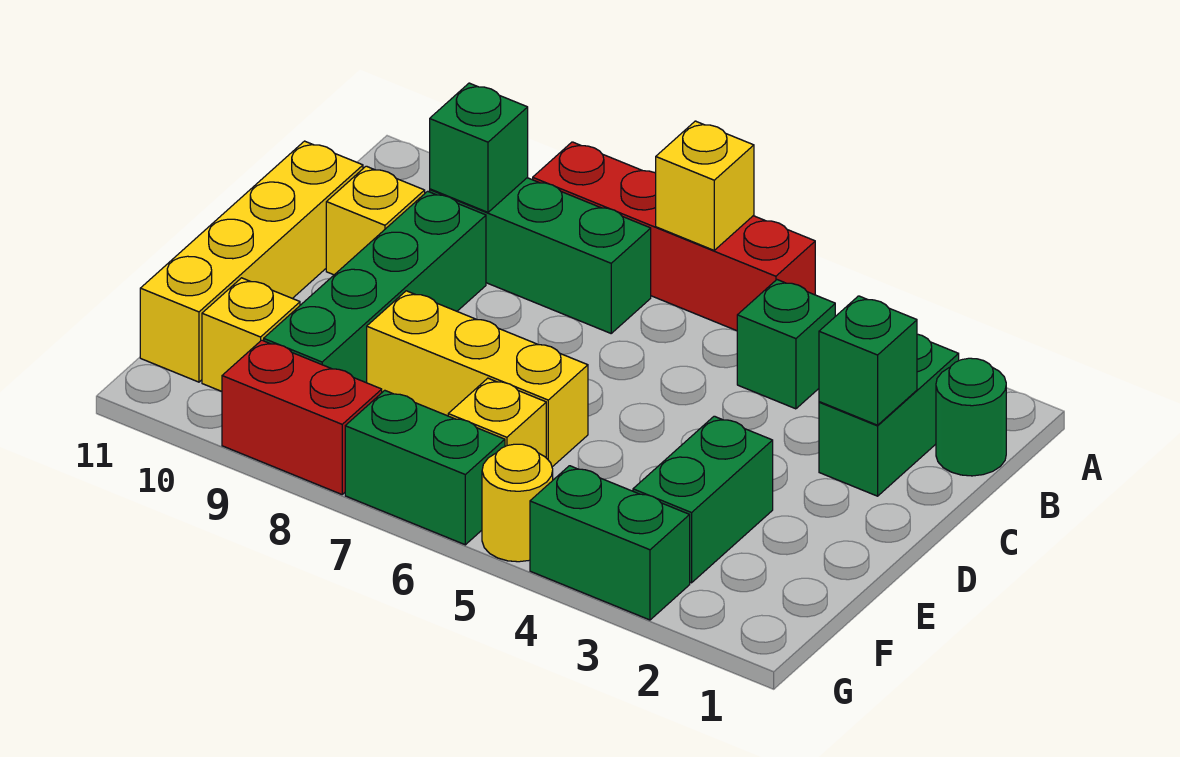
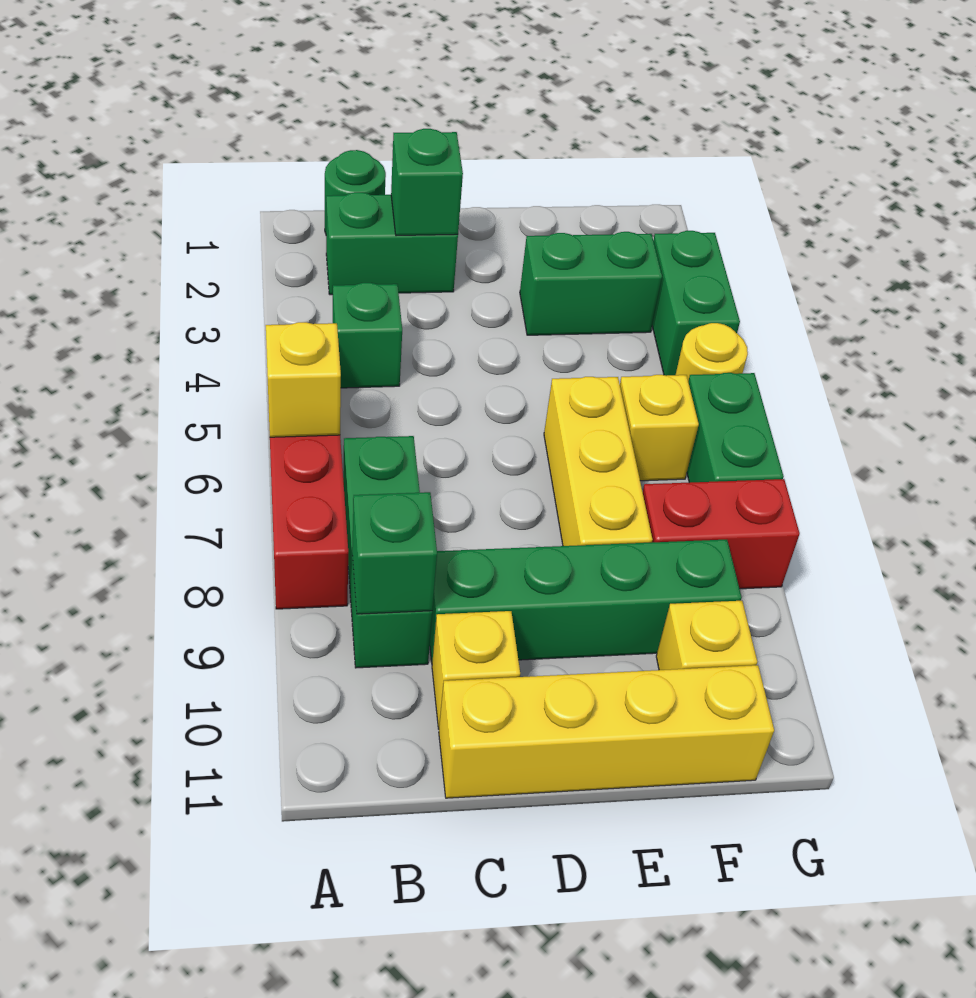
red brick G8:G9 level 1 -> red brick F8:G8 level 1

